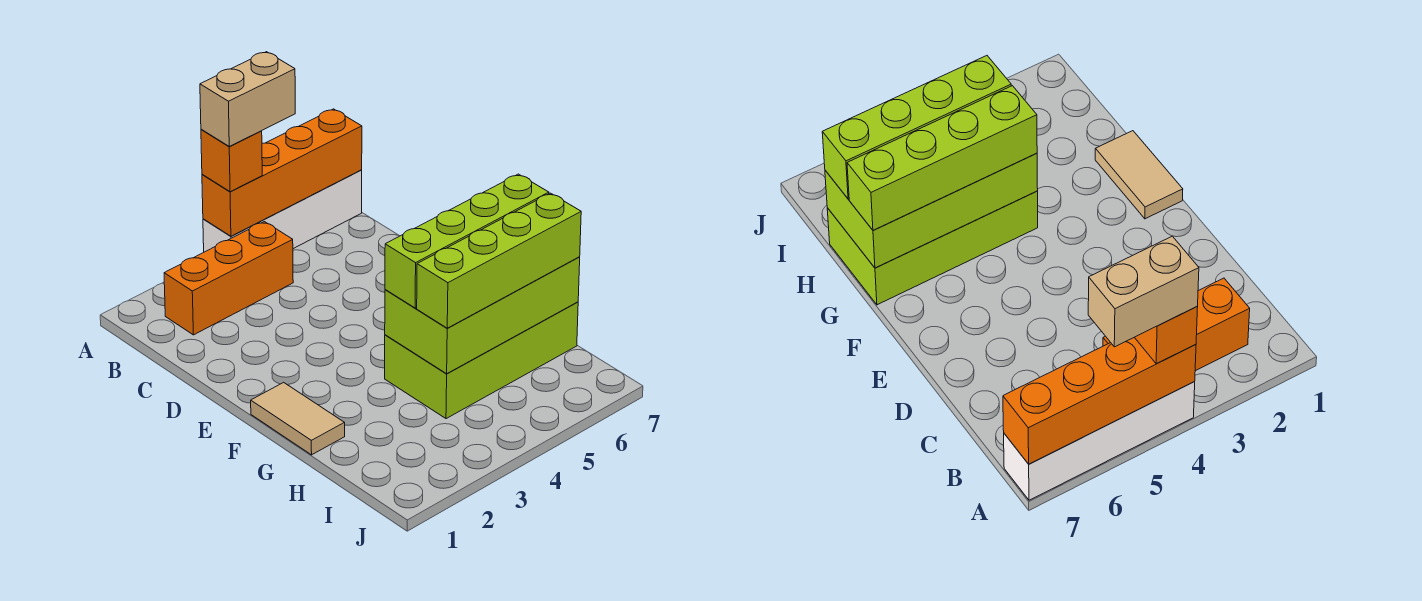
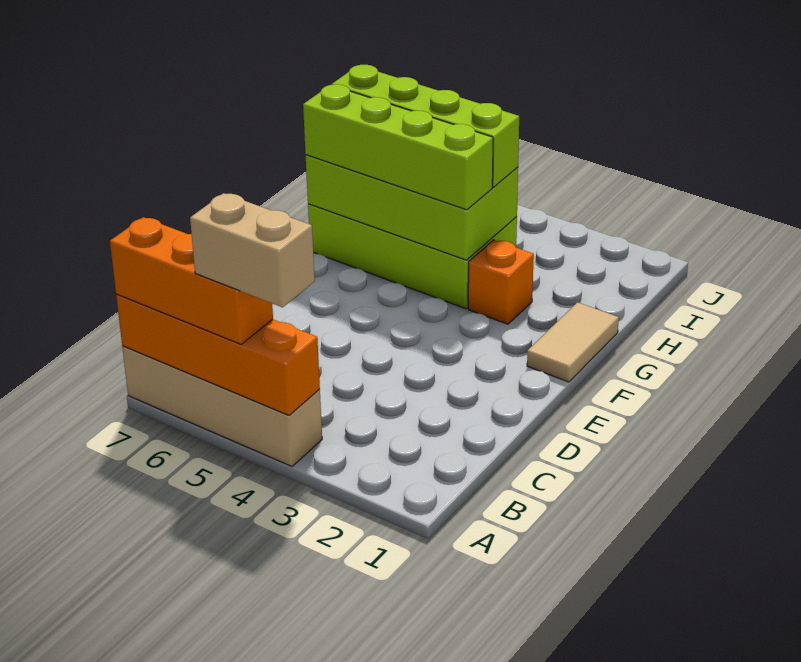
white brick A4:A7 level 1 -> tan brick A4:A7 level 1
orange brick A4 level 3 -> orange brick G3 level 1
orange brick B2:B4 level 1 -> orange brick A5:A7 level 3

